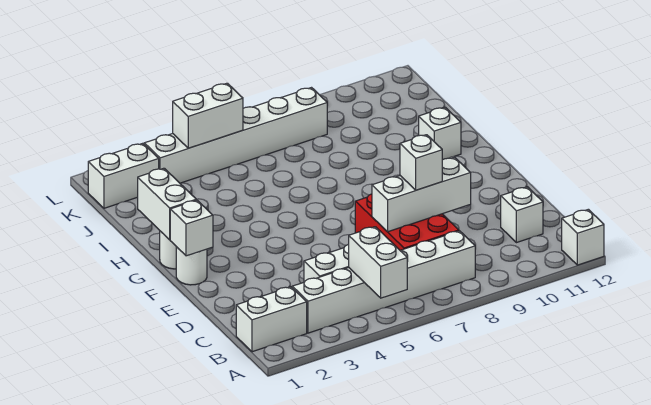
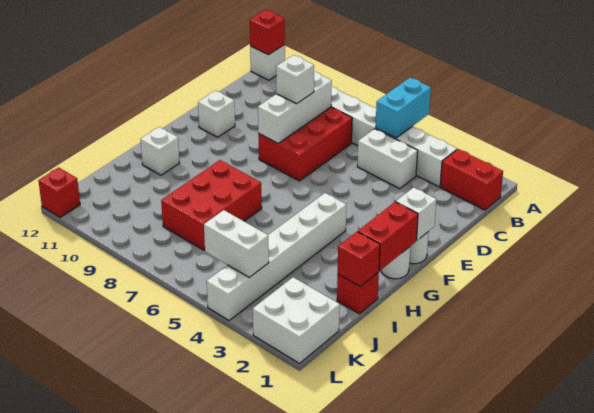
white brick A5:B5 level 2 -> cyan brick A5:B5 level 2
none -> red brick A12 level 2
white brick B1:B2 level 1 -> red brick B1:B2 level 1
white brick C11 level 1 -> white brick E11 level 1
white brick D7:D9 level 2 -> white brick C8:E8 level 2
white brick G1:H1 level 2 -> red brick G1:H1 level 2
none -> red brick H7:J8 level 1
none -> red brick I1 level 1
none -> red brick I1 level 2
white brick K1:K2 level 1 -> white brick K1:L2 level 1
white brick K3:K8 level 1 -> white brick G4:L4 level 1
none -> red brick L12 level 1

